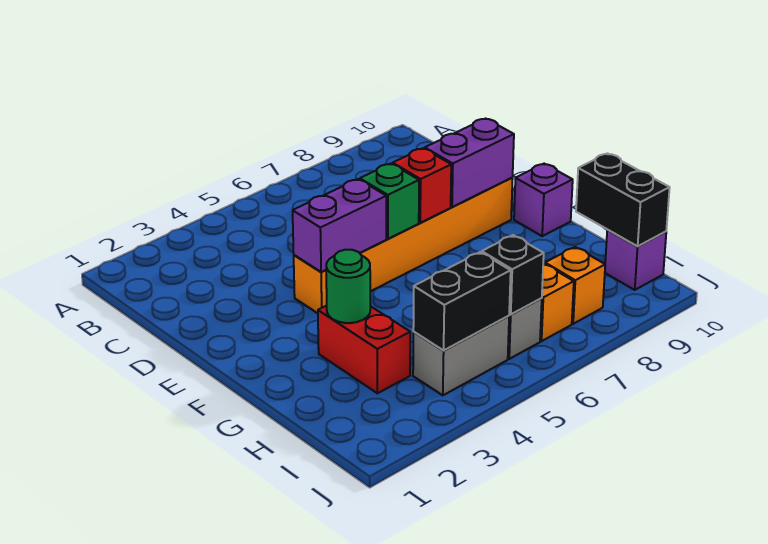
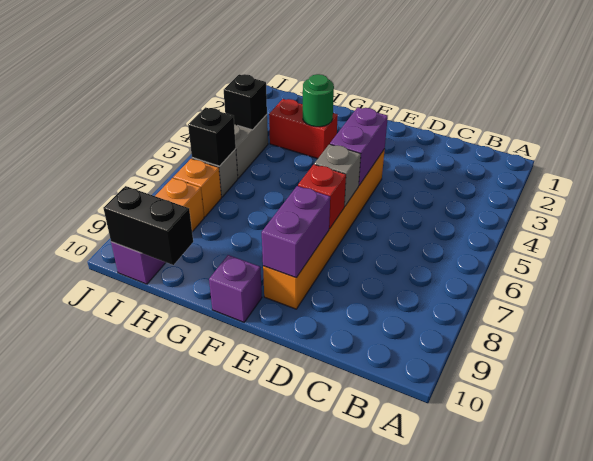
green brick E6 level 2 -> grey brick E6 level 2
black brick I4:I5 level 2 -> black brick I4 level 2

